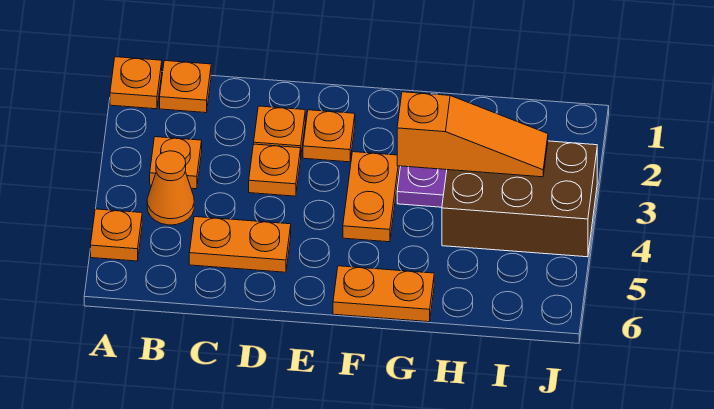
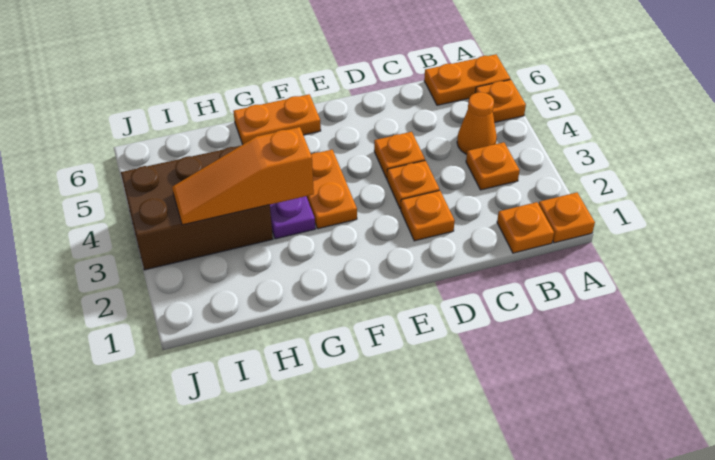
orange plate C5:D5 level 1 -> orange plate A6:B6 level 1
orange plate E2 level 1 -> orange plate D4 level 1

